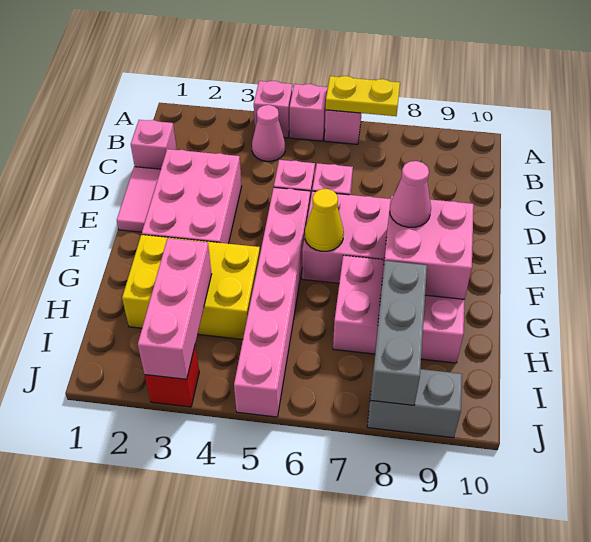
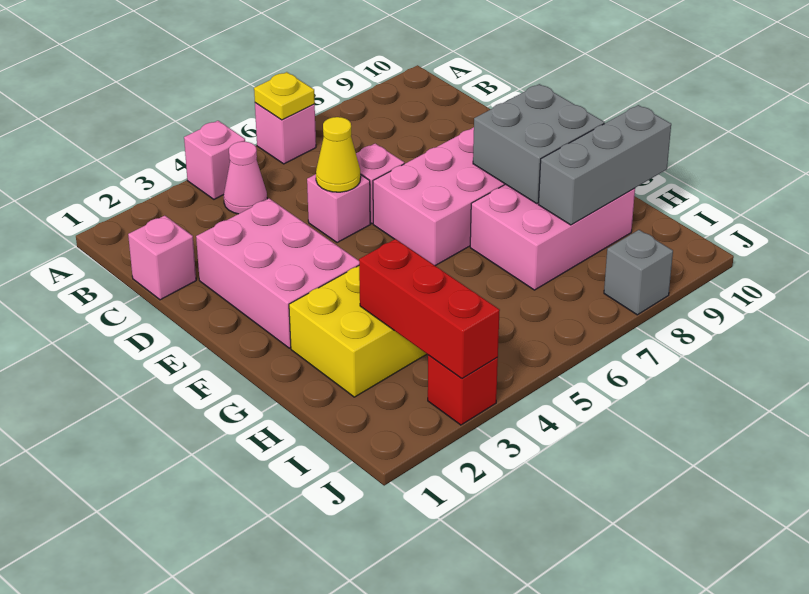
pink brick A5 level 1 -> none
yellow plate A6:A7 level 2 -> yellow plate A6 level 2
pink tile D1:E1 level 1 -> none
pink brick E5:J5 level 1 -> none
yellow cone F6 level 2 -> yellow cone D5 level 2
pink brick F8:G9 level 2 -> grey brick F8:G9 level 2
pink cone F8 level 3 -> none
pink brick H3:J3 level 2 -> red brick H3:J3 level 2
grey brick H8:J8 level 2 -> grey brick H8:H10 level 2
grey brick J8:J9 level 1 -> grey brick J8 level 1

